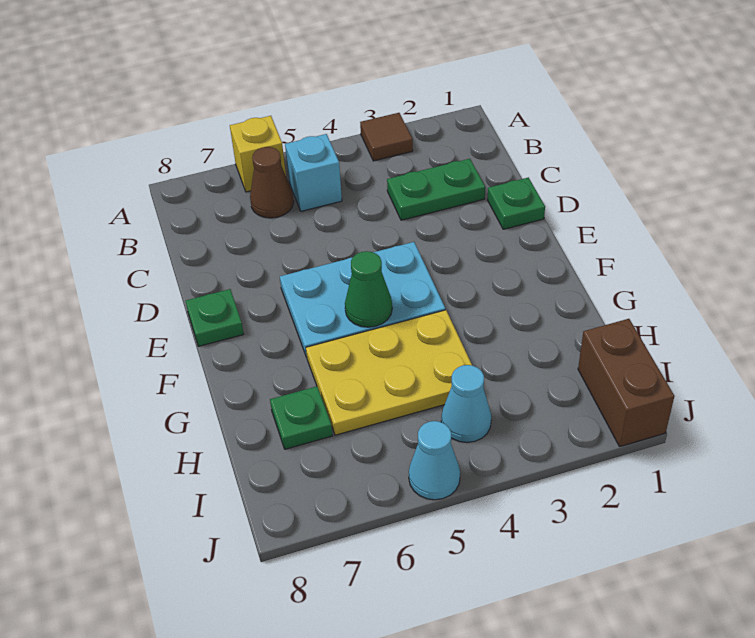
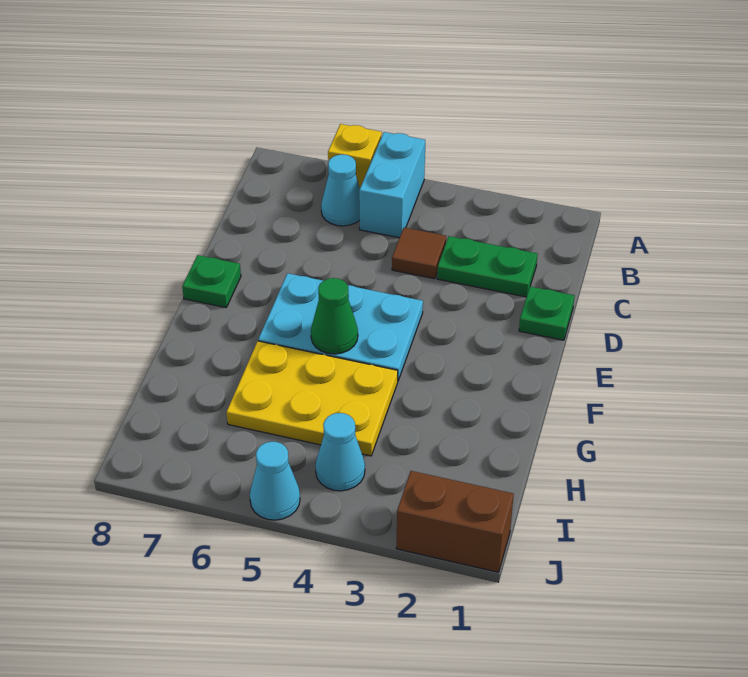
brown tile A3 level 1 -> brown tile C4 level 1
cyan brick B5 level 1 -> cyan brick A5:B5 level 1
brown cone B6 level 1 -> cyan cone B6 level 1
green plate H7 level 1 -> none
brown brick I1:J1 level 1 -> brown brick J1:J2 level 1

